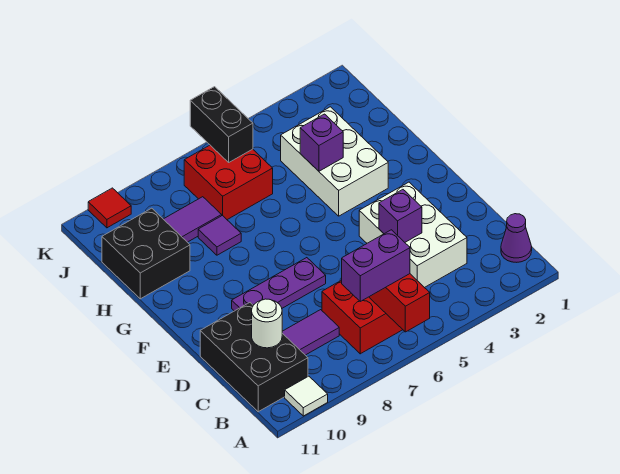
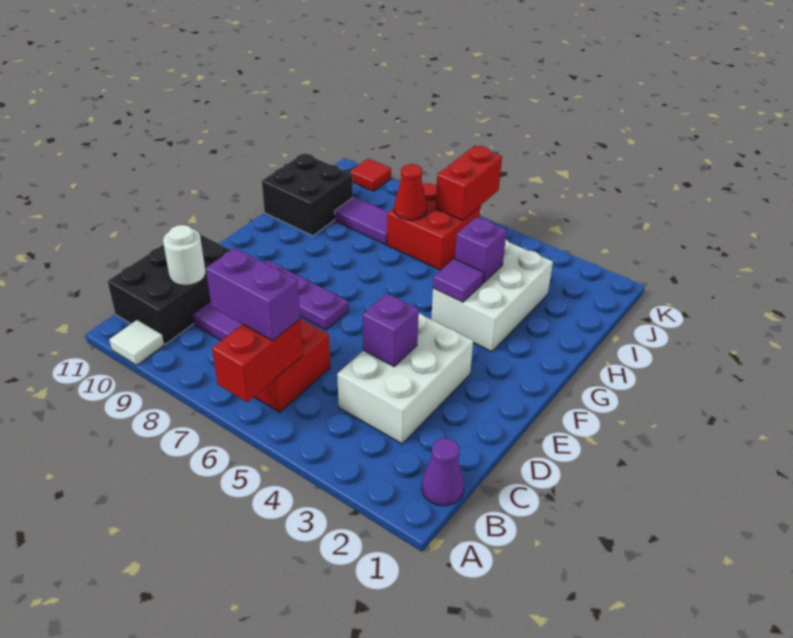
purple tile H8 level 1 -> purple tile G4 level 2
none -> red cone I7 level 2
black brick J6:K6 level 2 -> red brick J6:K6 level 2

